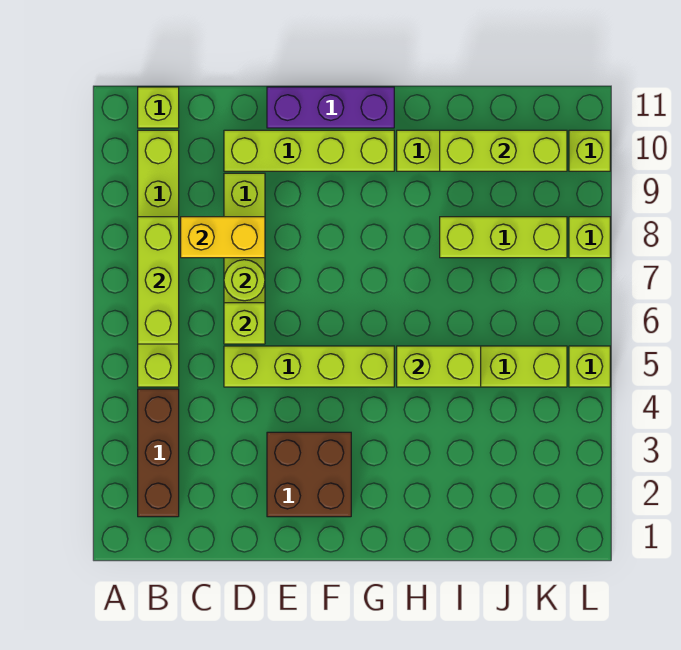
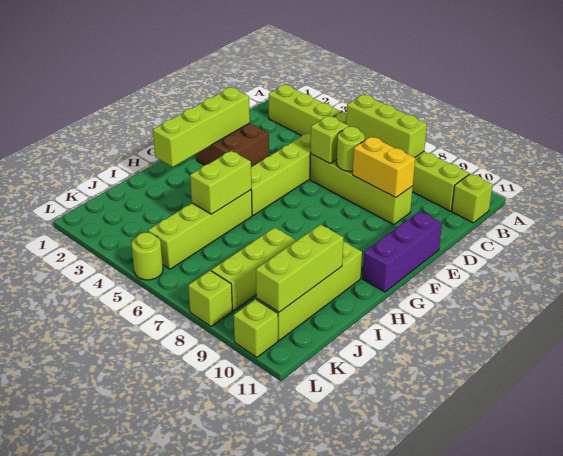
brown brick B2:B4 level 1 -> lime brick B2:B4 level 1
yellow brick C8:D8 level 2 -> yellow brick D8:D9 level 2
lime brick D10:G10 level 1 -> lime brick E2:H2 level 2
lime brick L5 level 1 -> lime round brick L5 level 1

